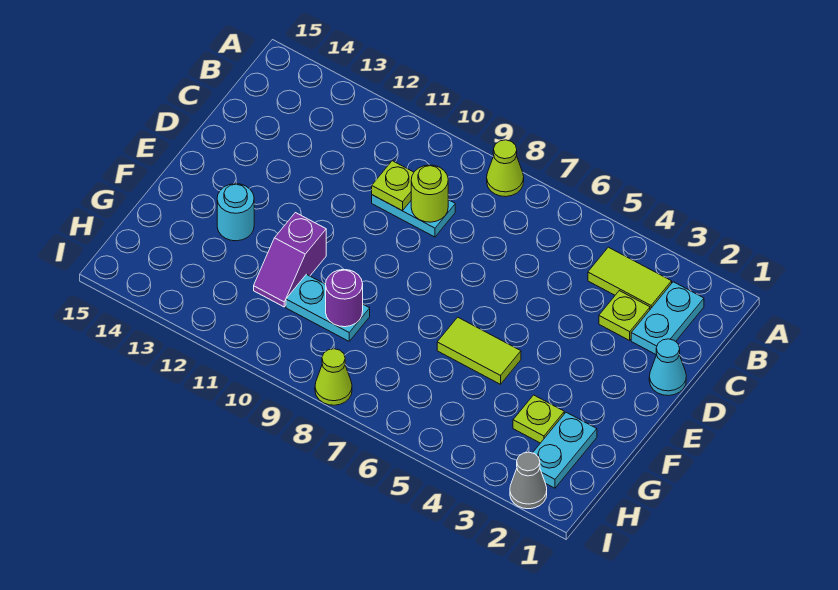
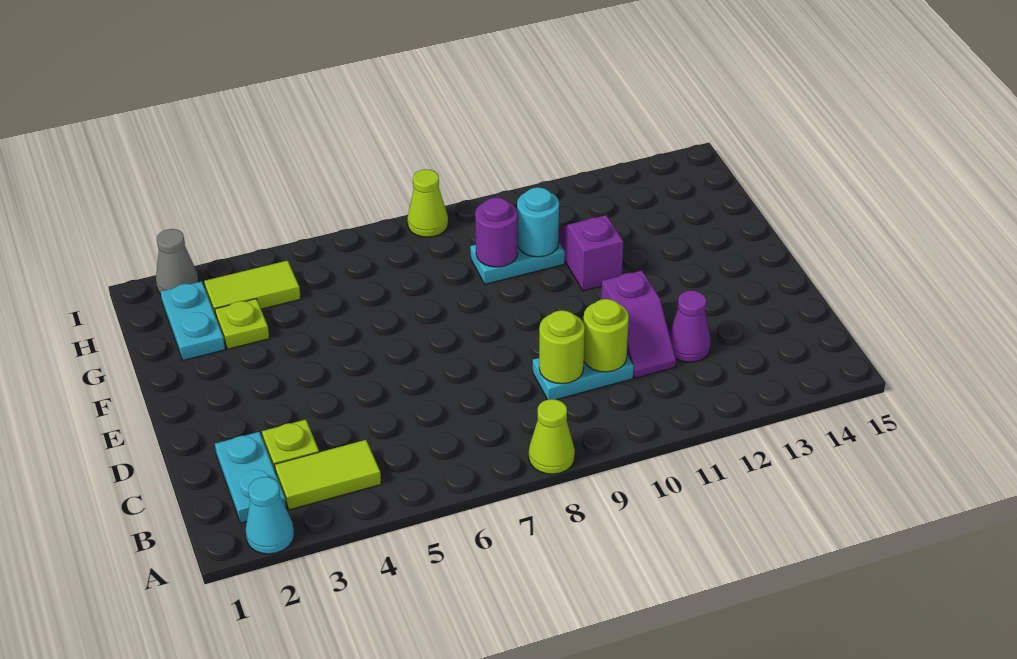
lime plate C10 level 2 -> lime round brick C10 level 2
none -> purple slope C11:D11 level 1 top D
none -> purple cone C12 level 1
cyan cone D1 level 1 -> cyan cone A2 level 1
lime tile F5:F6 level 1 -> lime tile H3:H4 level 1
cyan round brick F13 level 1 -> cyan round brick G10 level 2

